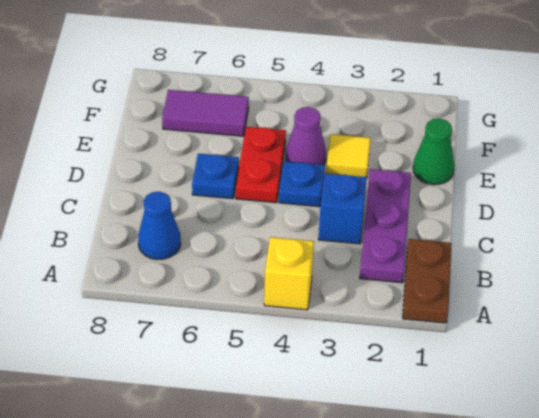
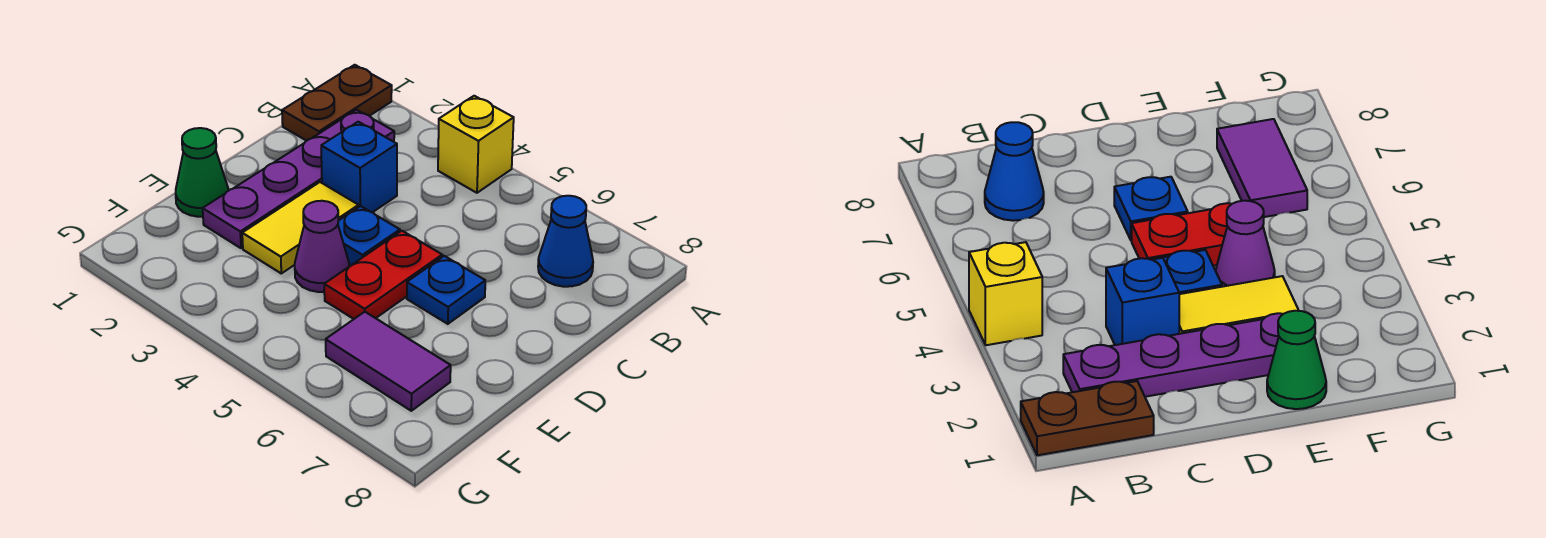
purple plate B2:D2 level 1 -> purple plate B2:E2 level 1
yellow tile E3 level 1 -> yellow tile D3:E3 level 1

